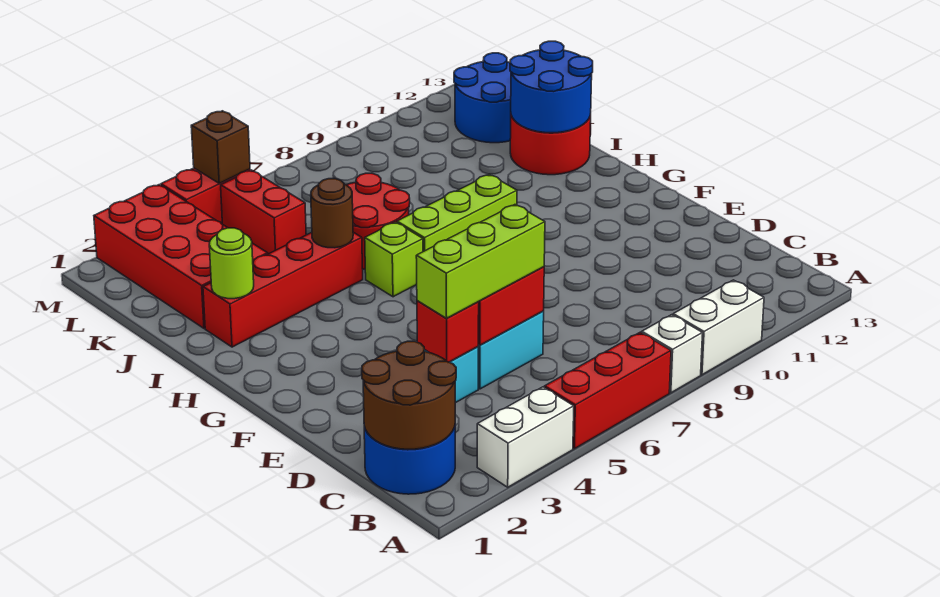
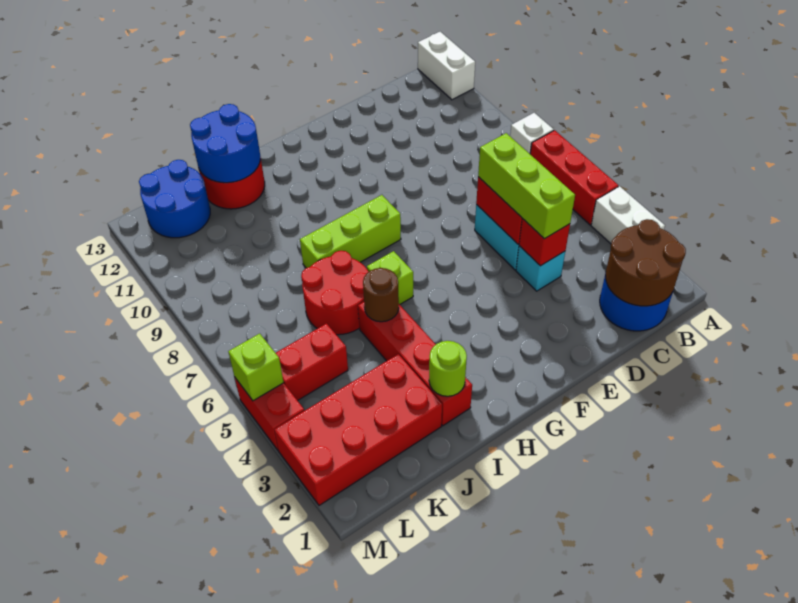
white brick A9:A10 level 1 -> white brick A12:A13 level 1
lime brick H7:H9 level 1 -> lime brick G8:I8 level 1
brown brick M5 level 2 -> lime brick M5 level 2

